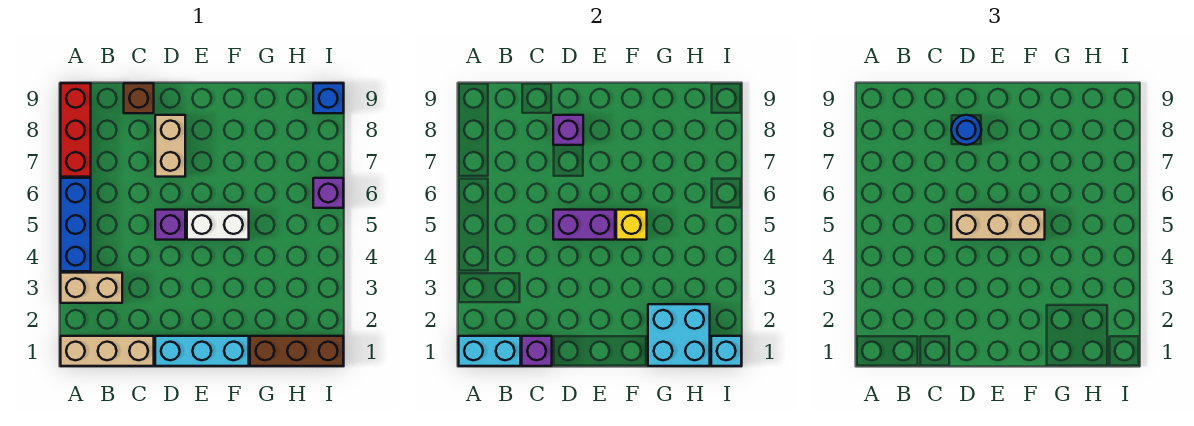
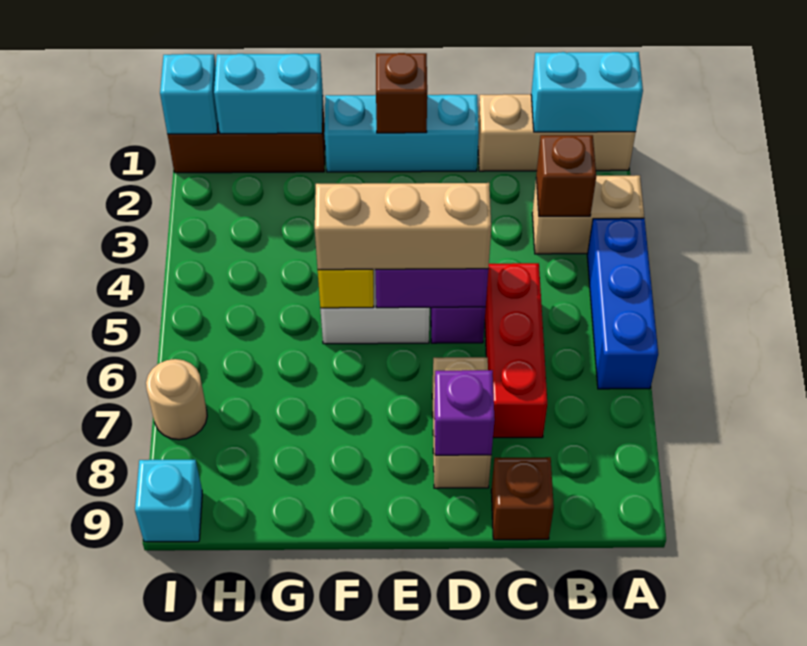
red brick A7:A9 level 1 -> red brick C5:C7 level 1
none -> brown brick B3 level 2
purple brick C1 level 2 -> none
blue round brick D8 level 3 -> none
none -> brown brick E1 level 2
cyan brick G1:H2 level 2 -> cyan brick G1:H1 level 2
purple brick I6 level 1 -> none
none -> tan round brick I7 level 1
blue brick I9 level 1 -> cyan brick I9 level 1

